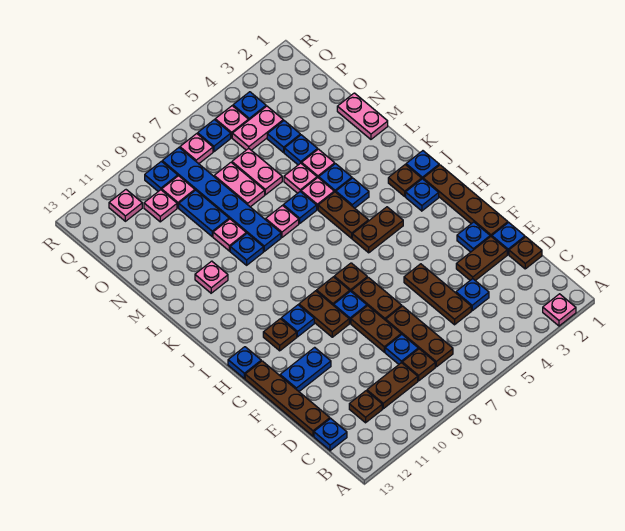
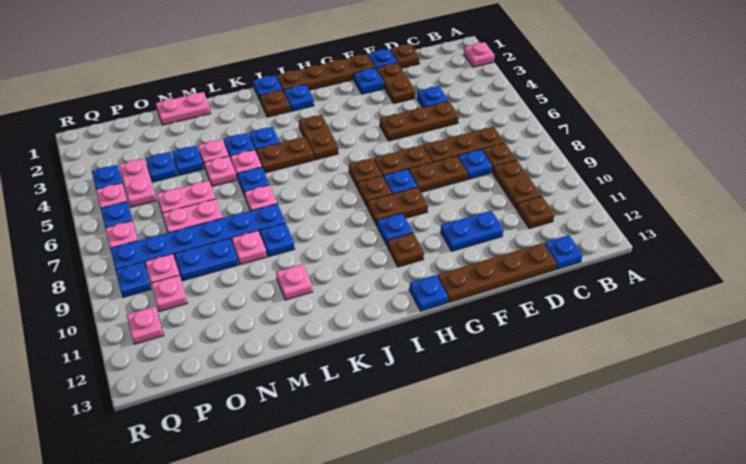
blue plate F11:F12 level 1 -> blue plate E11:F11 level 1

